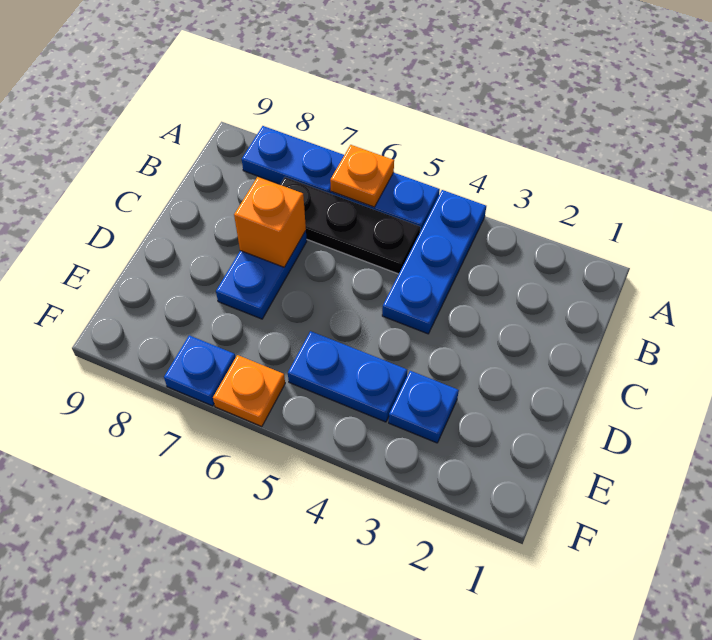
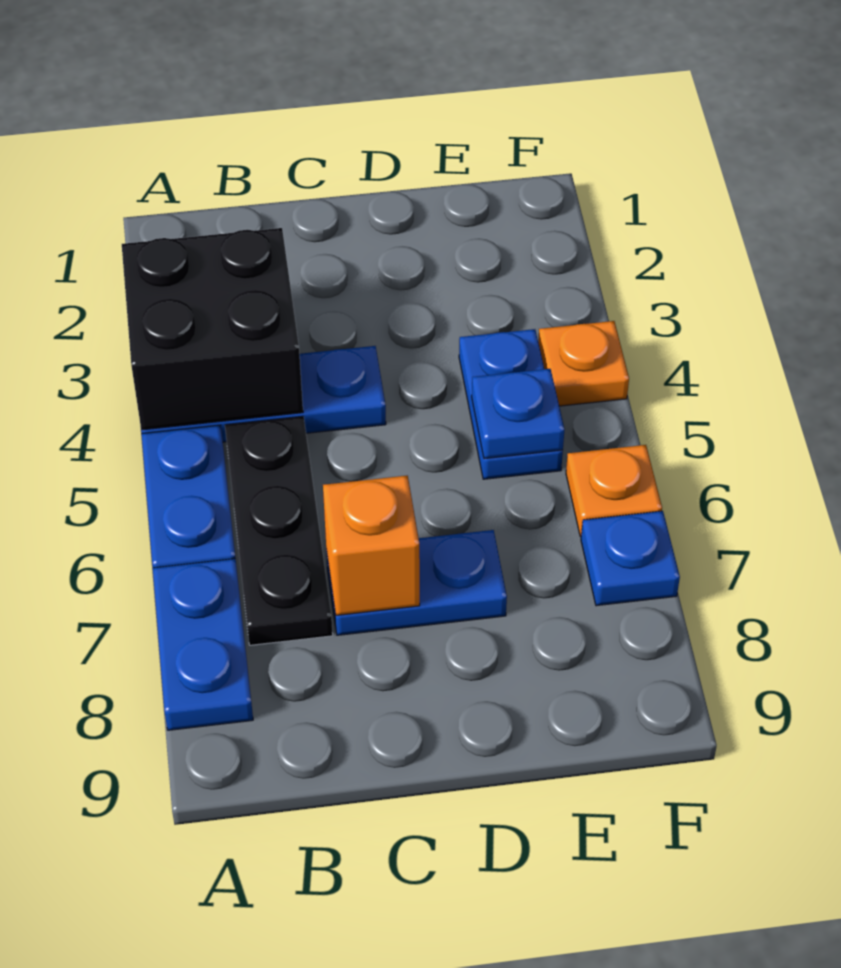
none -> black brick A3:B4 level 2
orange plate A6 level 2 -> orange plate F4 level 1
blue plate E3 level 1 -> blue plate E5 level 2

